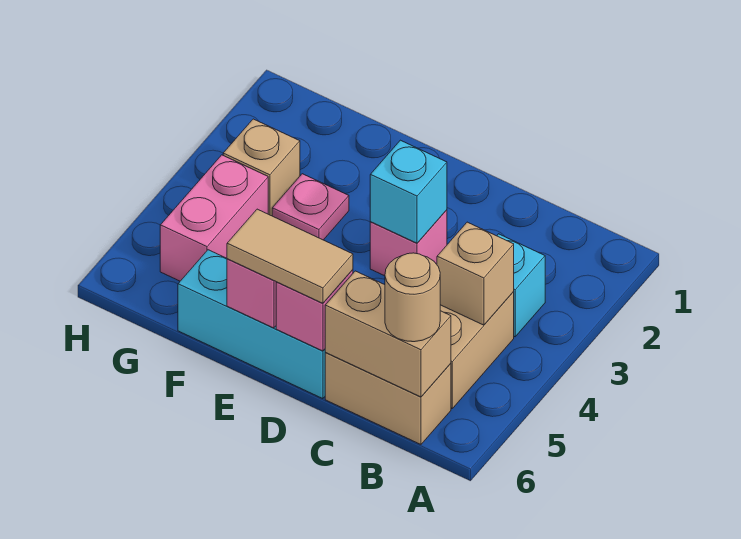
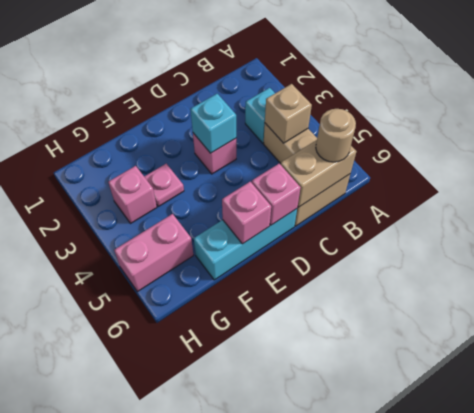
tan tile D6:E6 level 3 -> none
tan brick G3 level 1 -> pink brick G3 level 1
pink brick G4:G5 level 1 -> pink brick G5:H5 level 1

